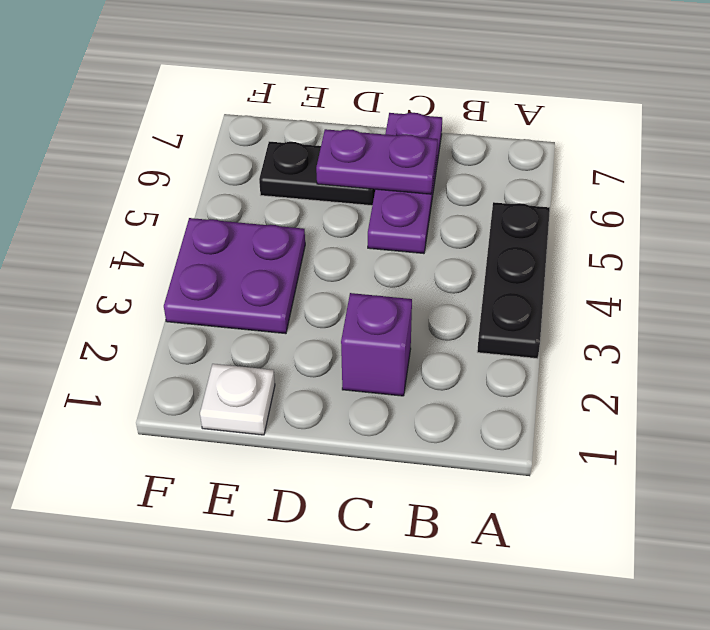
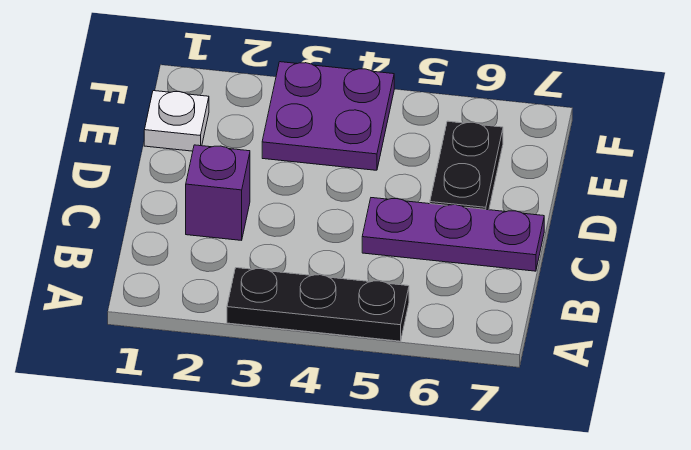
purple plate C6:D6 level 2 -> none

